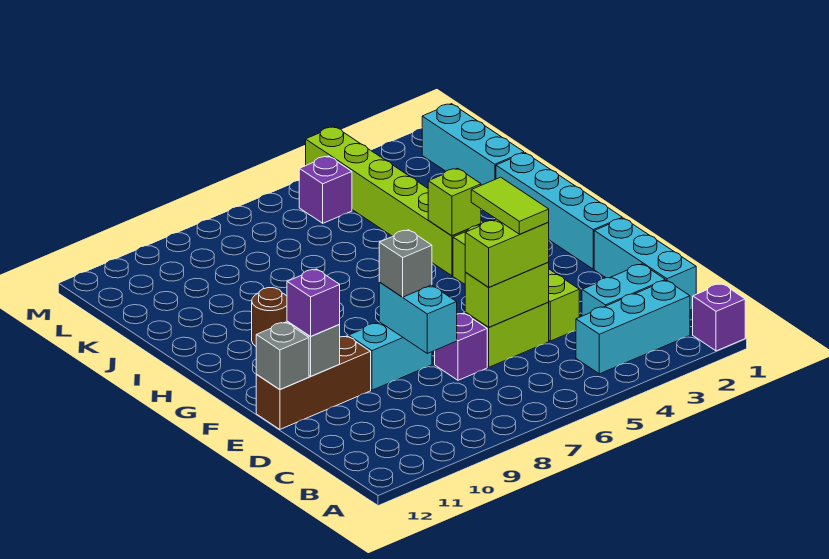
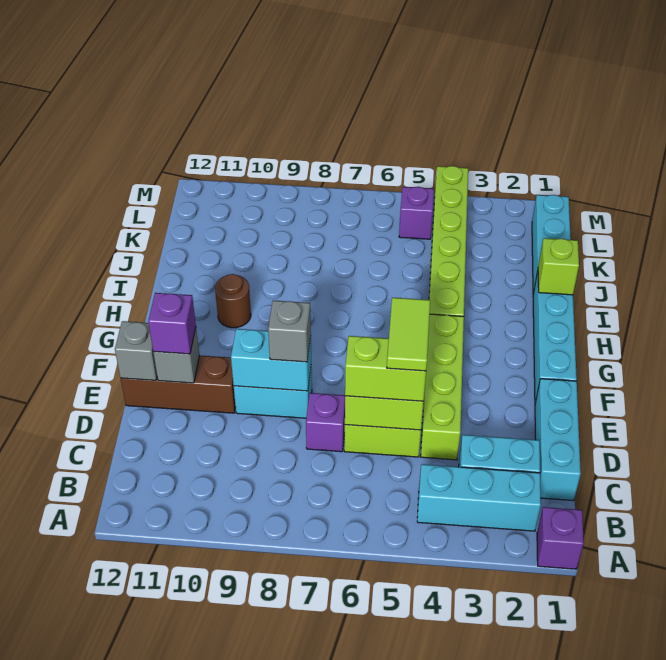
cyan brick D8:E8 level 2 -> cyan brick E8:E9 level 2
lime brick H4 level 2 -> lime brick I1 level 2

